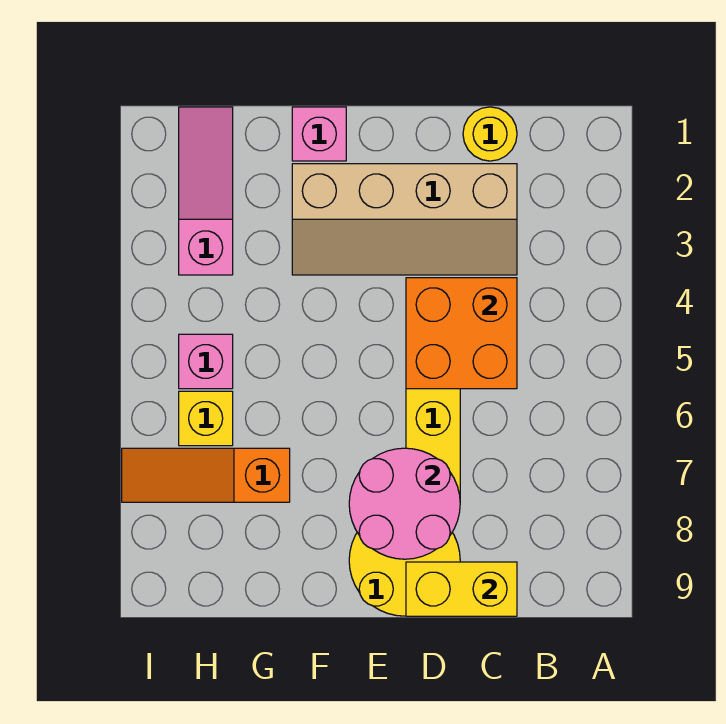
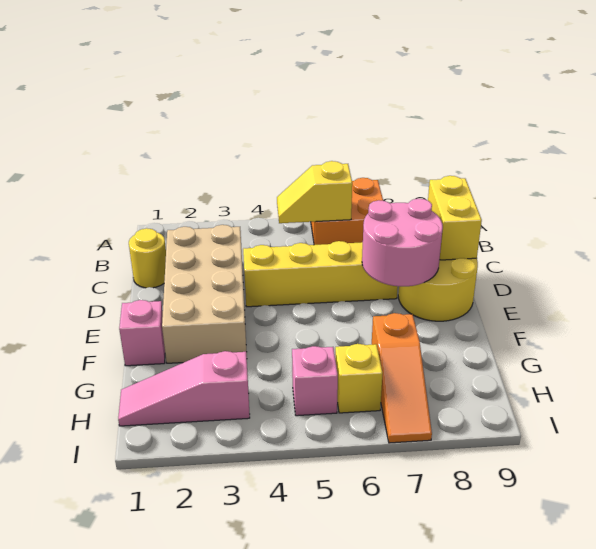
none -> yellow slope B5:B6 level 2 top 6
tan slope C2:F3 level 1 top 2 -> tan brick C2:F3 level 1
orange brick C4:D5 level 2 -> orange brick A6:B7 level 1

